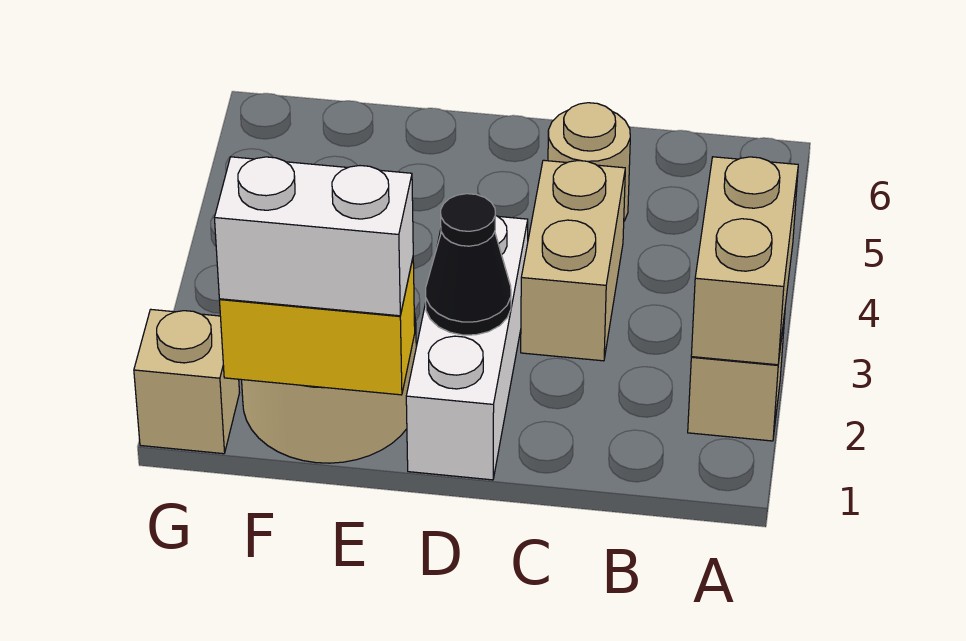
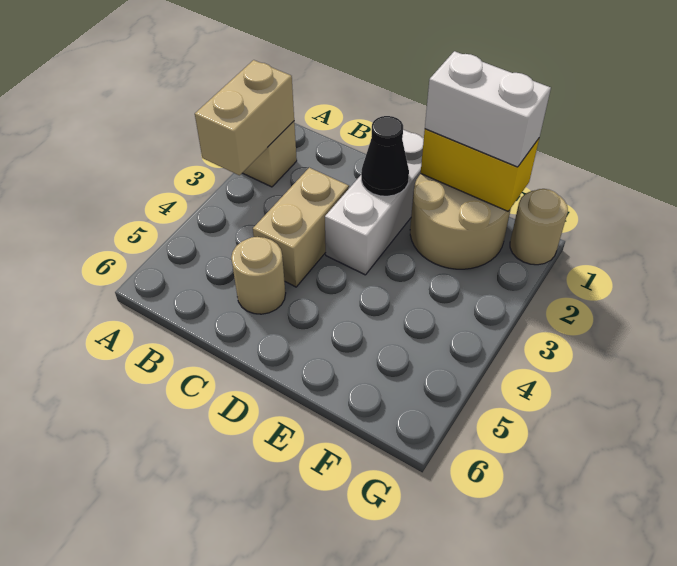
tan brick G1 level 1 -> tan round brick G1 level 1

